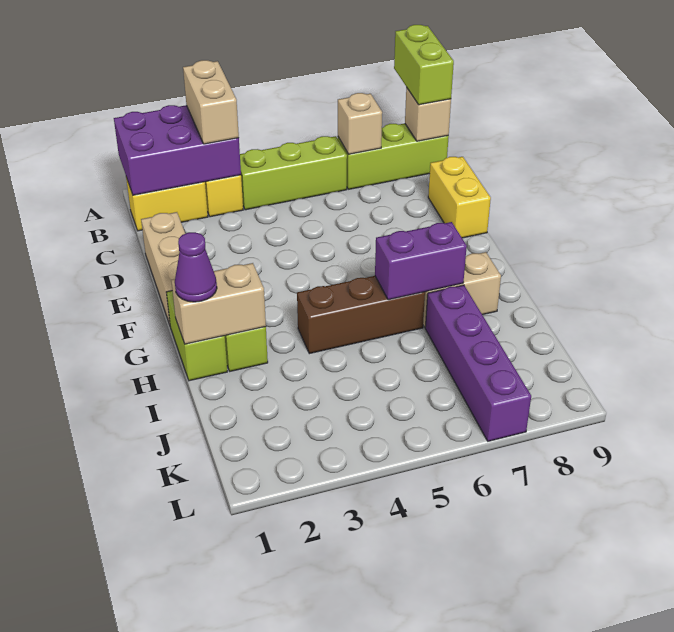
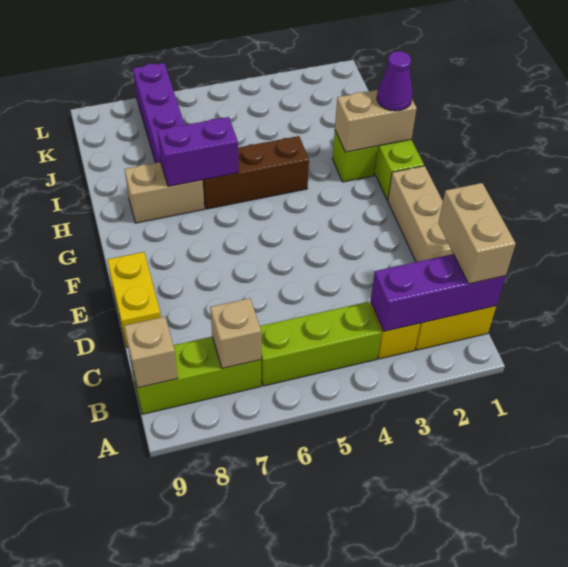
purple brick A1:B3 level 2 -> purple brick B1:B3 level 2
tan brick A3:B3 level 3 -> tan brick B1:C1 level 3
lime brick A9:B9 level 3 -> none

